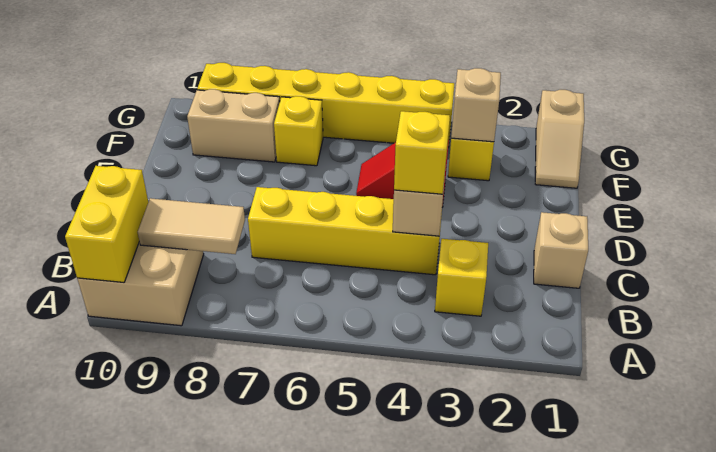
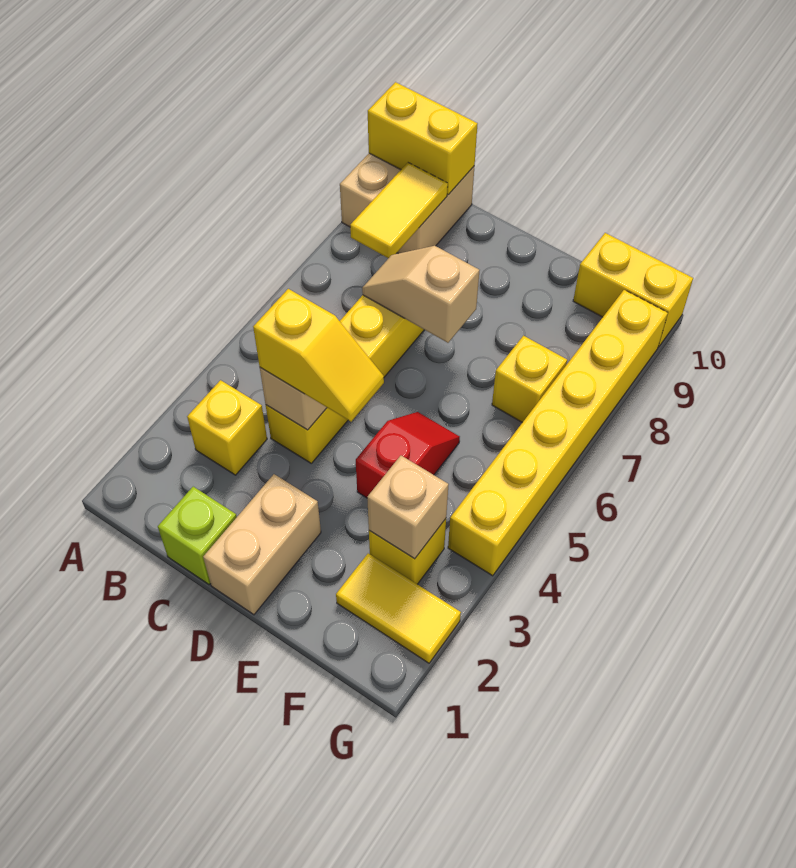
tan tile B8:B9 level 2 -> yellow tile B8:B9 level 2
tan brick C1 level 1 -> lime brick C1 level 1
tan slope F1:G1 level 1 top G -> tan slope C7:D7 level 2 top D
none -> yellow tile F2:G2 level 1
tan brick F8:F9 level 1 -> tan brick D1:D2 level 1
none -> yellow brick F10:G10 level 1

